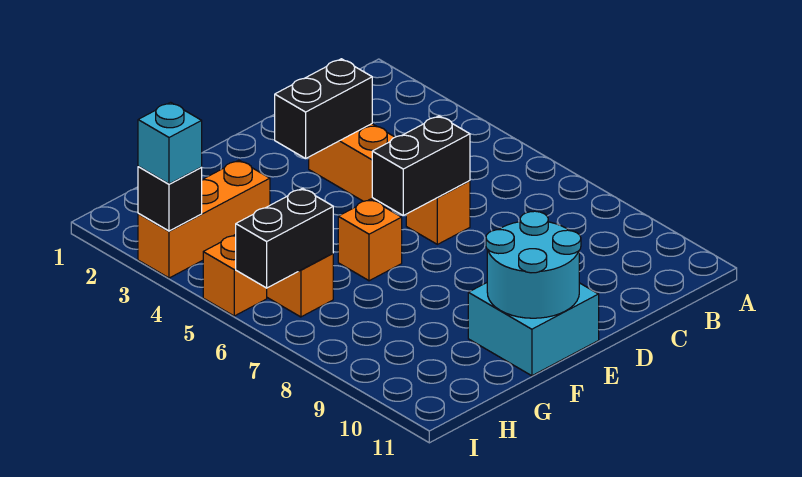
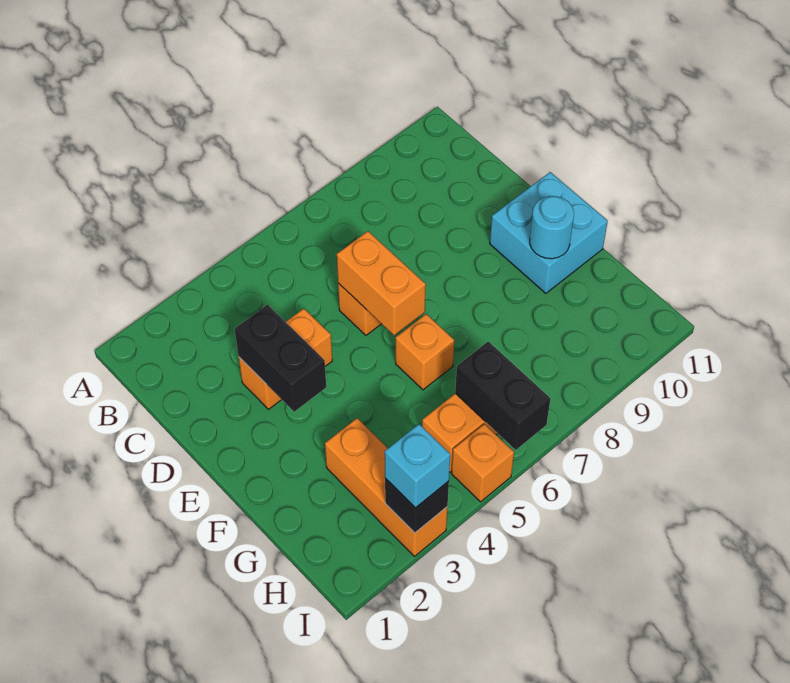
black brick D6:E6 level 2 -> orange brick D6:E6 level 2
cyan round brick E10:F11 level 2 -> cyan round brick F10 level 2

